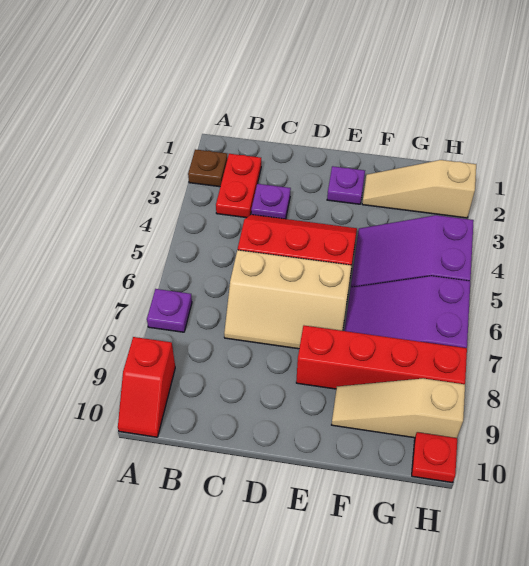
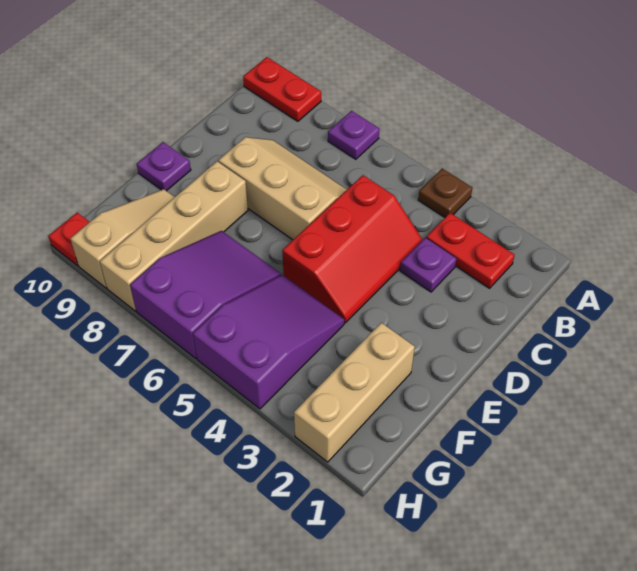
brown plate A2 level 1 -> brown plate A4 level 1
red slope A9:A10 level 1 top 9 -> red plate A9:A10 level 1
tan slope C6:E7 level 1 top 6 -> tan slope C6:D8 level 1 top D
purple plate E2 level 1 -> purple plate E10 level 1
red brick E8:H8 level 1 -> tan brick E8:H8 level 1
tan slope F2:H2 level 1 top H -> tan brick F2:H2 level 1

